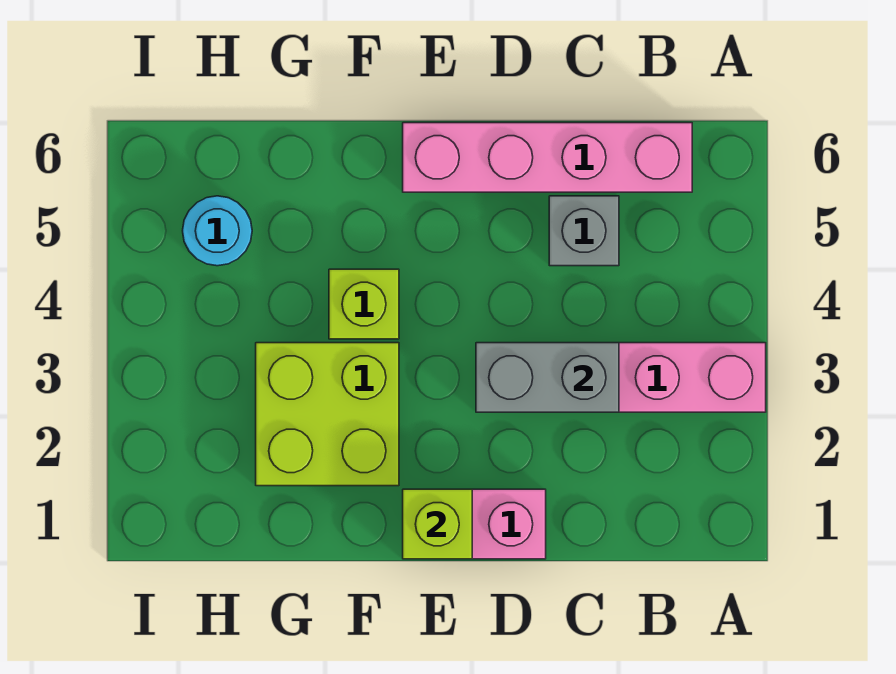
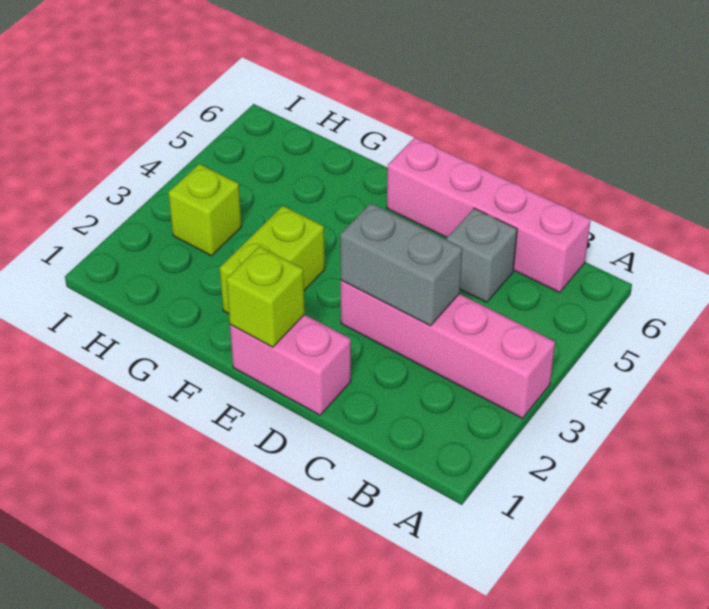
lime brick F2:G3 level 1 -> lime brick F2:F3 level 1
lime brick F4 level 1 -> lime brick H3 level 1
cyan round brick H5 level 1 -> none

